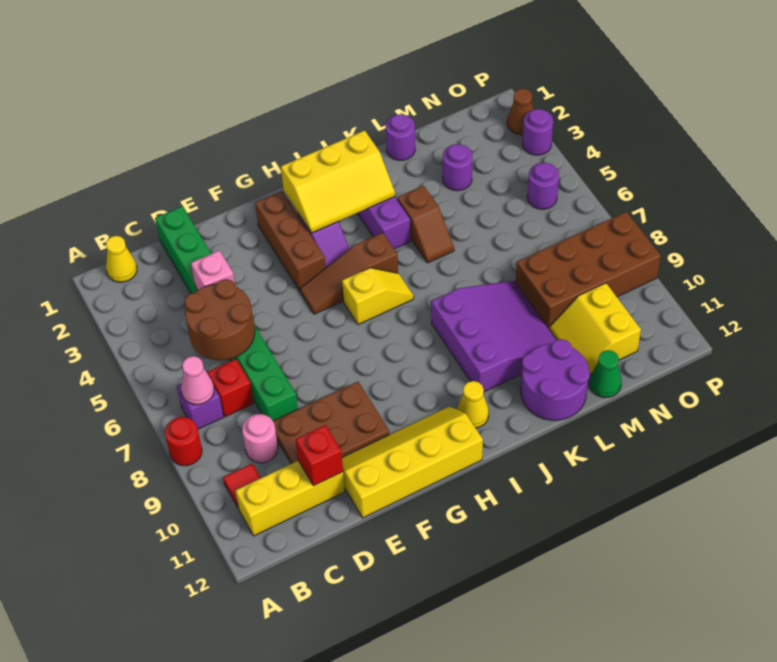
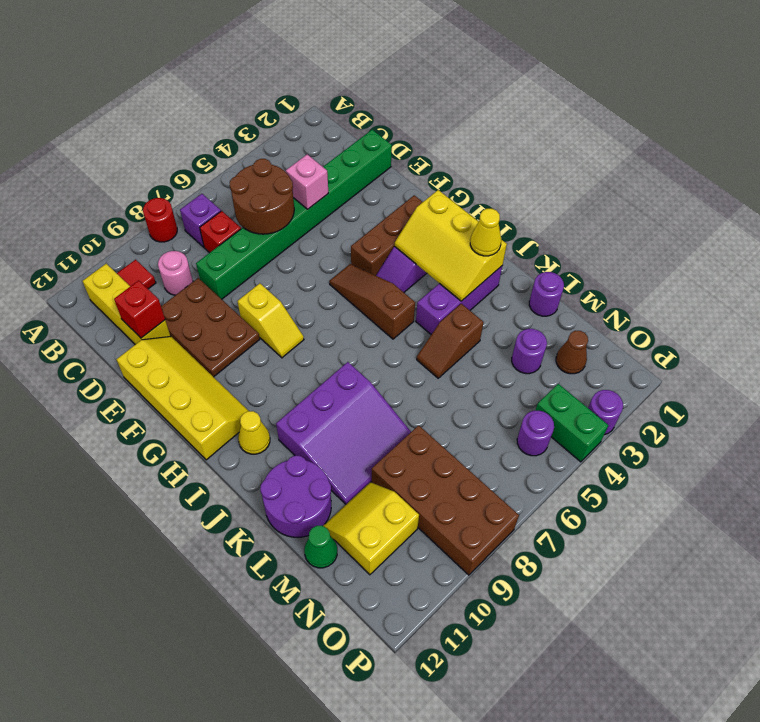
yellow cone B1 level 1 -> yellow cone J2 level 3
pink cone B7 level 2 -> none
yellow slope H6:I6 level 1 top H -> yellow slope F8:G8 level 1 top F
none -> green brick O4:P4 level 1
brown cone P2 level 1 -> brown cone N2 level 1

